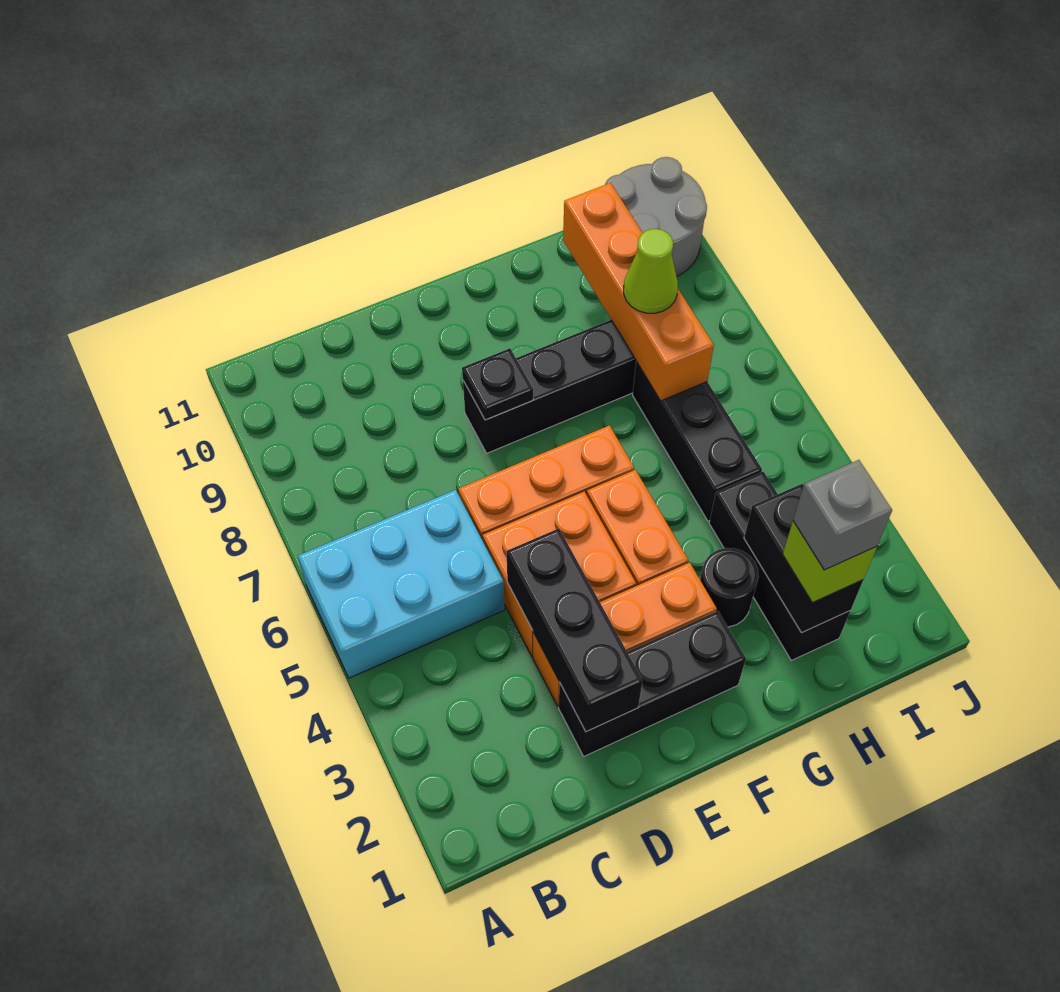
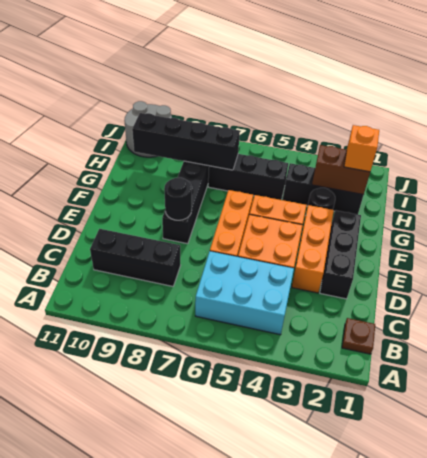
cyan brick A5:C6 level 1 -> cyan brick B4:C6 level 1
none -> brown plate B1 level 1
black brick D2:D4 level 2 -> black brick C8:C10 level 1
black plate E8 level 2 -> black round brick E8 level 2
black brick H2:H3 level 2 -> brown brick H2:H3 level 2
lime brick H2 level 3 -> orange brick H2 level 3
grey brick H2 level 4 -> none
orange brick H7:H10 level 2 -> black brick H7:H10 level 2
lime cone H8 level 3 -> none

